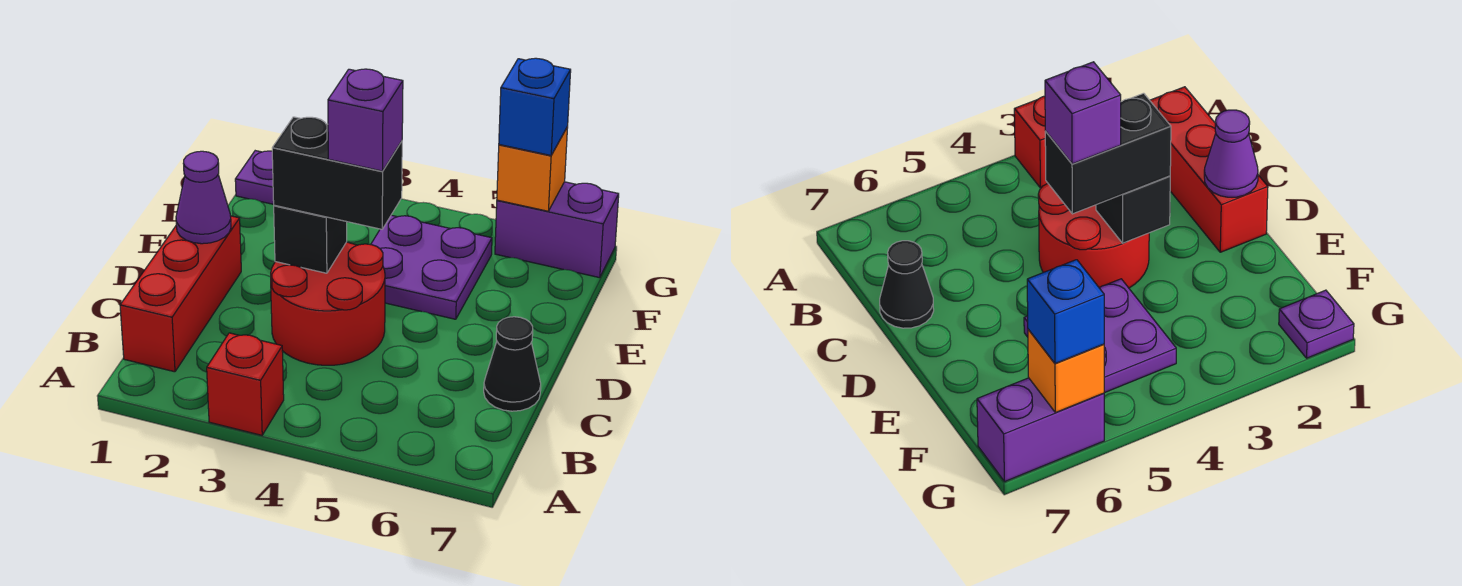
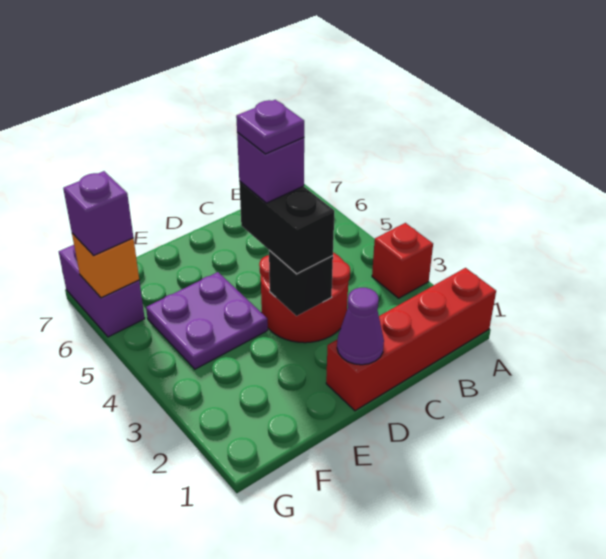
red brick B1:D1 level 1 -> red brick A1:D1 level 1
black cone C7 level 1 -> none
purple plate G1 level 1 -> purple plate D4 level 5
blue brick G6 level 3 -> purple brick G6 level 3

